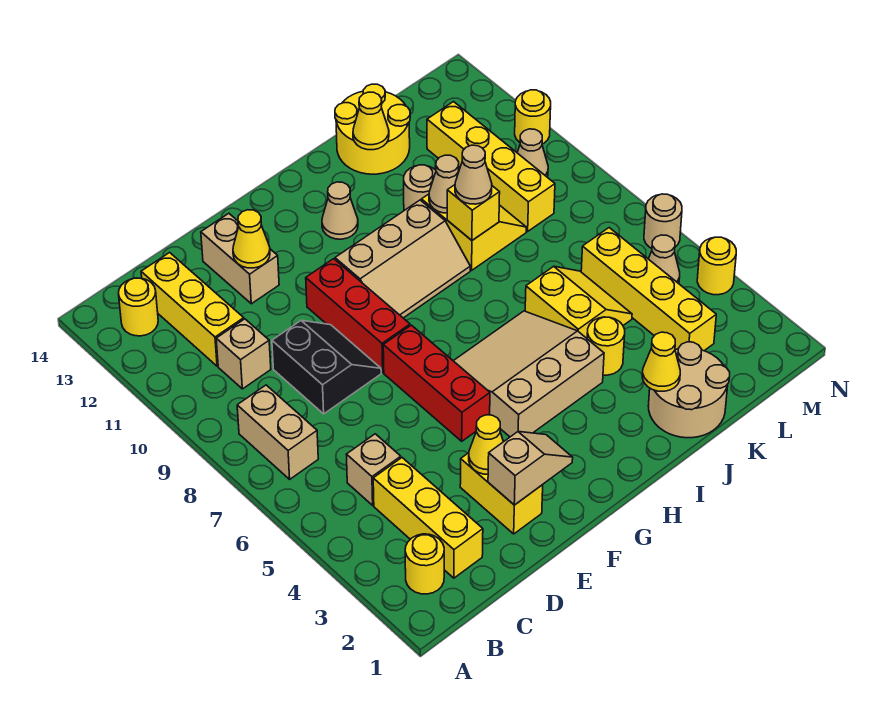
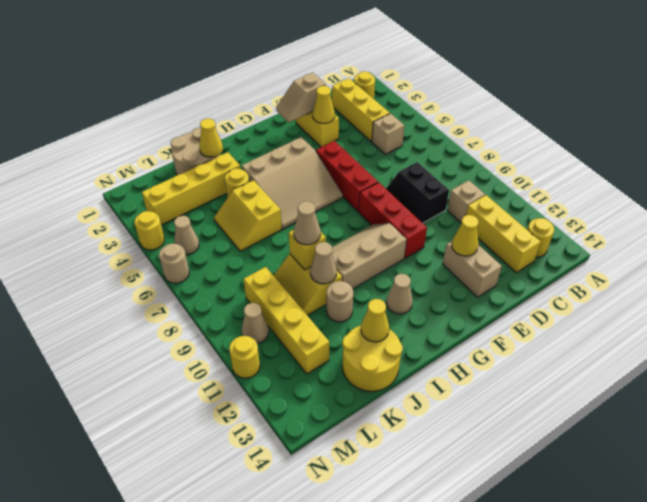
tan brick B7:B8 level 1 -> none
yellow brick L3:L6 level 1 -> yellow brick J3:M3 level 1

